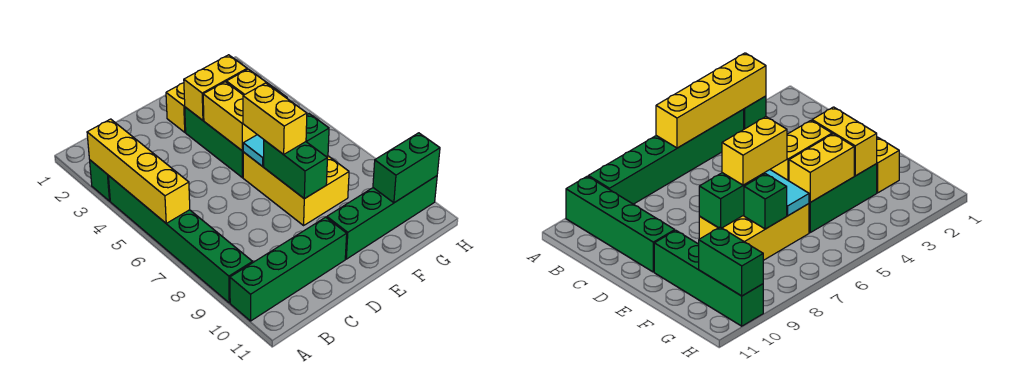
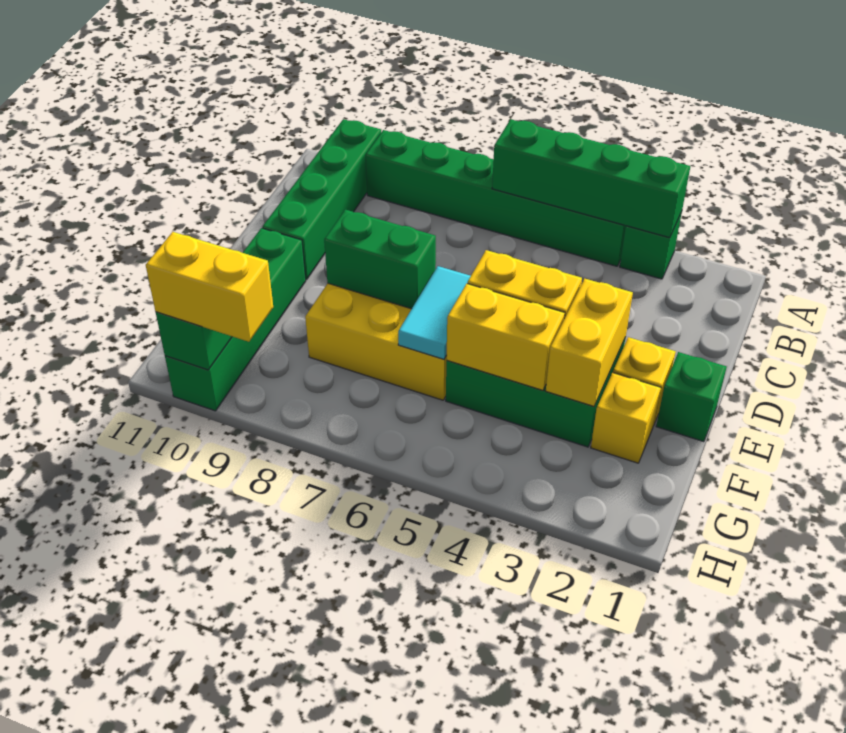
yellow brick A3:A6 level 2 -> green brick A3:A6 level 2
yellow brick E6:E7 level 3 -> yellow brick H9:H10 level 3
green brick F7 level 2 -> green brick E1 level 1

